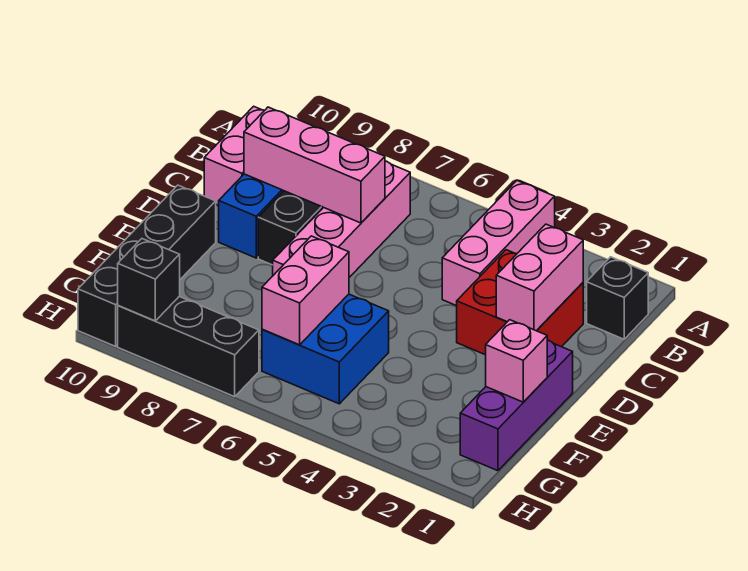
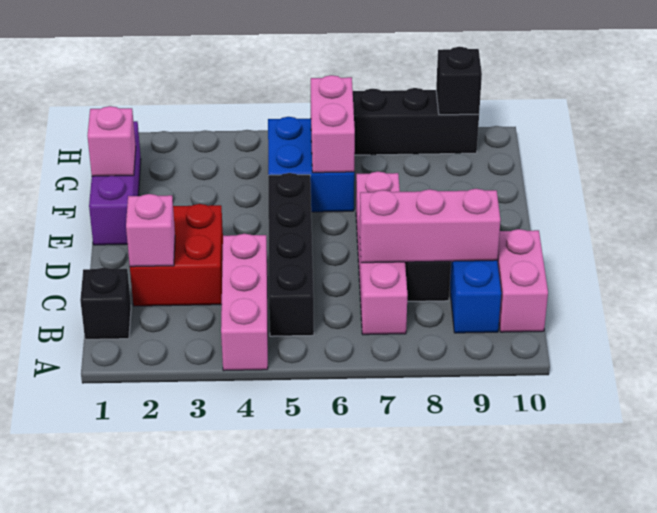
pink brick C2:D2 level 2 -> pink brick C2 level 2
black brick E10:H10 level 1 -> black brick B5:E5 level 1

